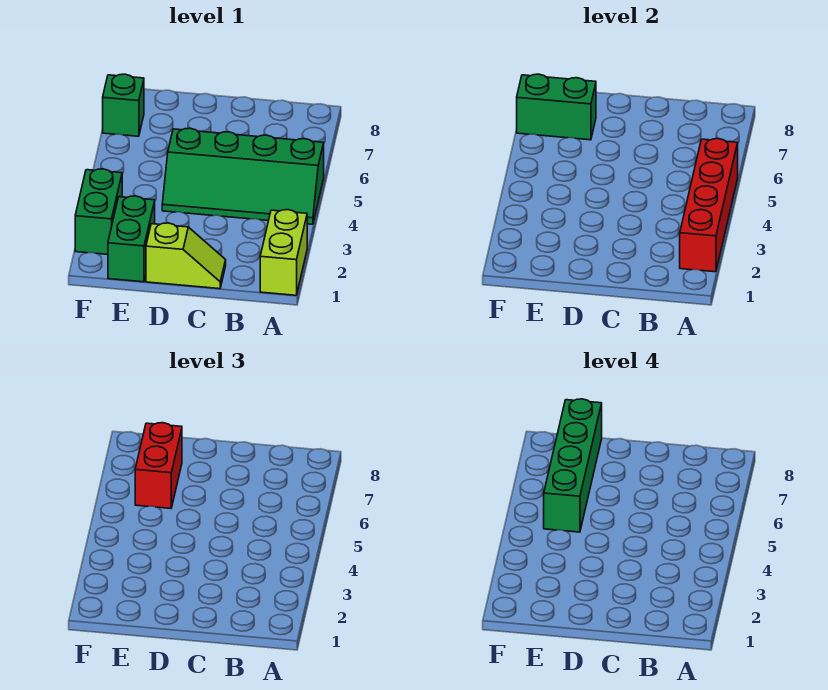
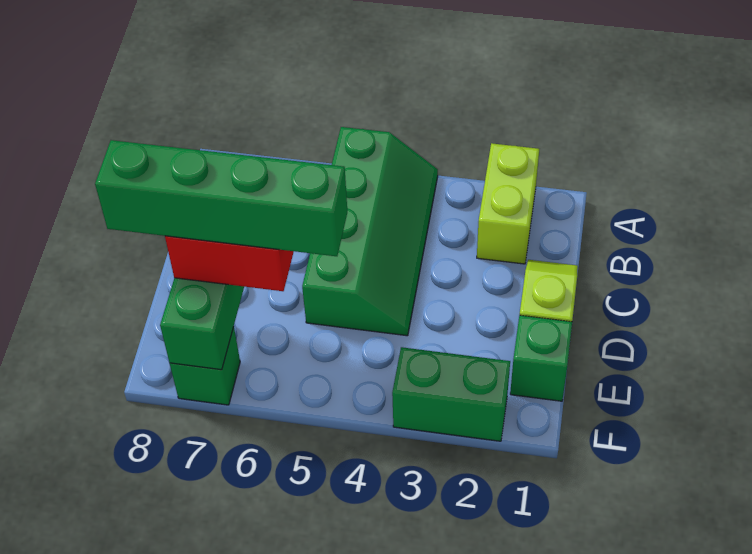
lime brick A1:A2 level 1 -> lime brick A2:B2 level 1
red brick A2:A5 level 2 -> none
green brick E1:E2 level 1 -> green brick E1 level 1

